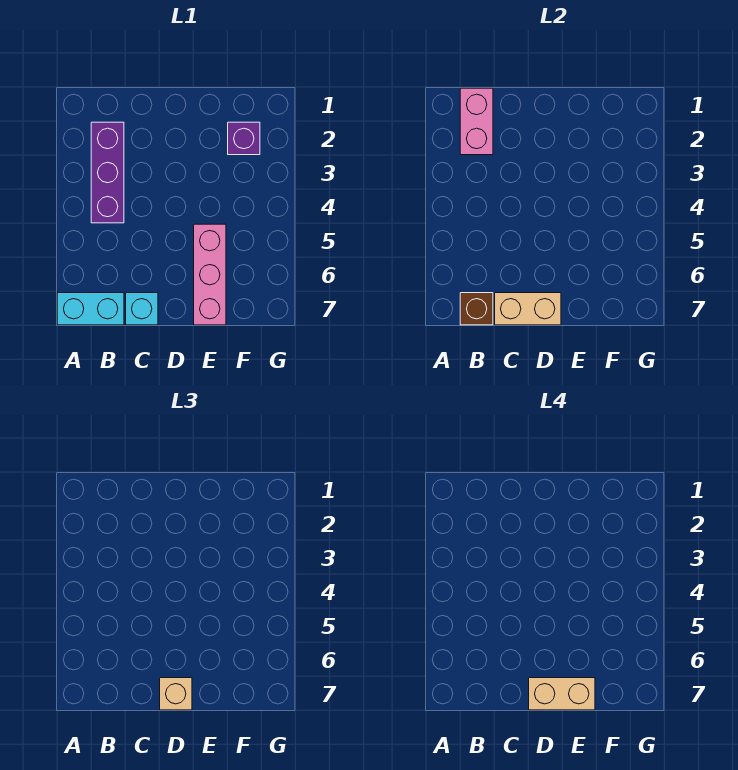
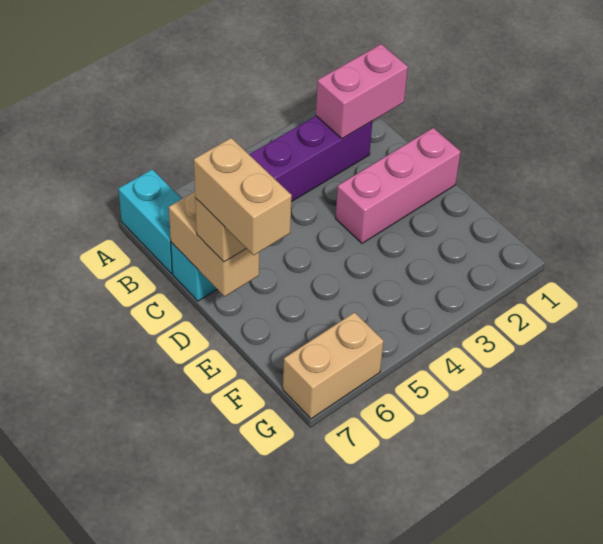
brown brick B7 level 2 -> none
pink brick E5:E7 level 1 -> pink brick D1:D3 level 1
purple brick F2 level 1 -> none
none -> tan brick G6:G7 level 1

